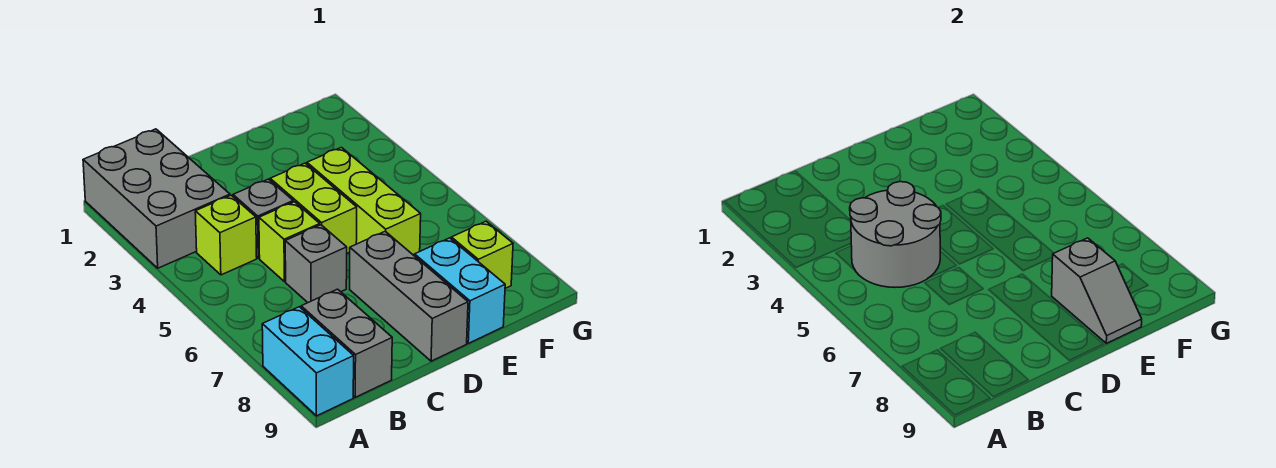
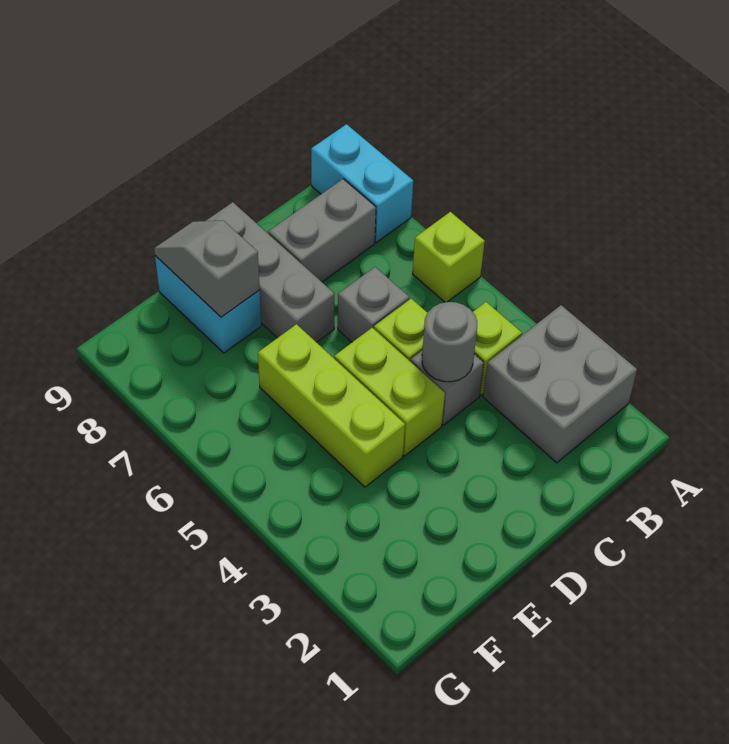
grey brick A1:B3 level 1 -> grey brick A2:B3 level 1
grey round brick B4:C5 level 2 -> grey round brick C4 level 2
grey brick B8:B9 level 1 -> grey brick B8:C8 level 1
lime brick F8 level 1 -> lime brick A6 level 1

